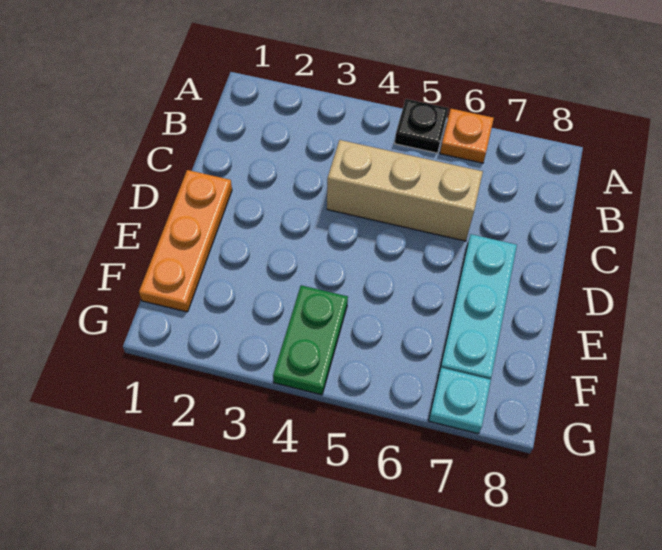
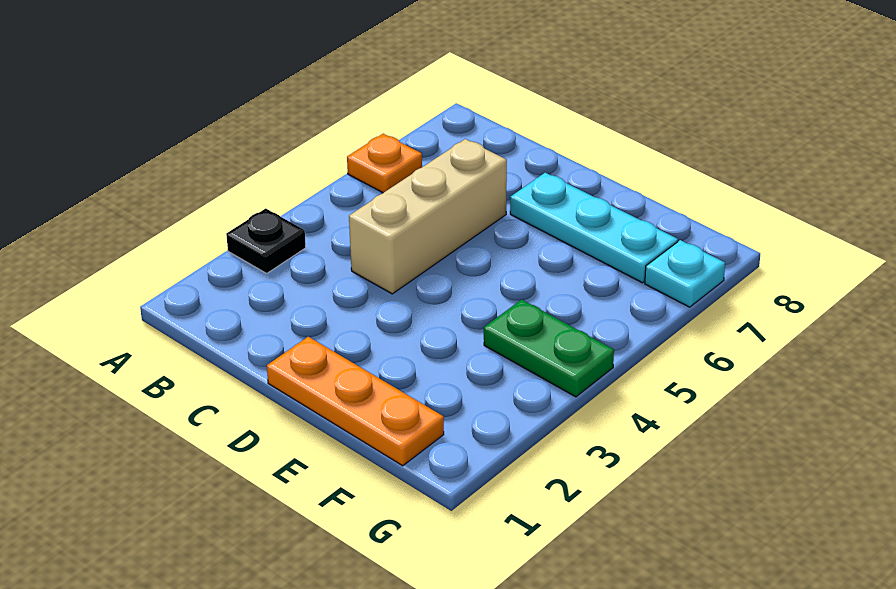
black plate A5 level 1 -> black plate A3 level 1

